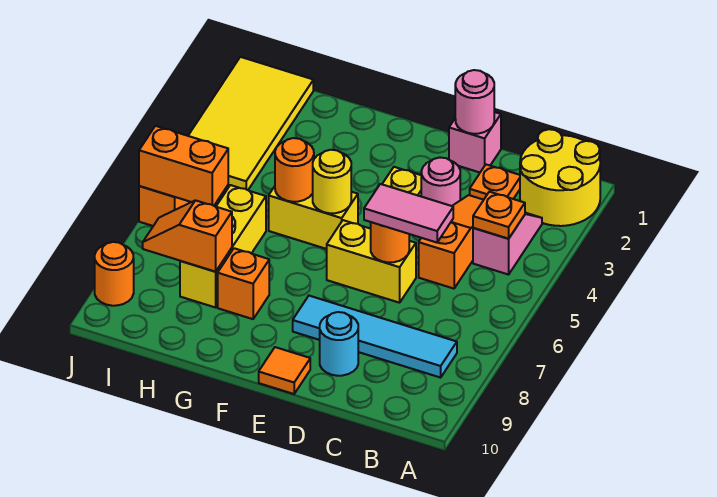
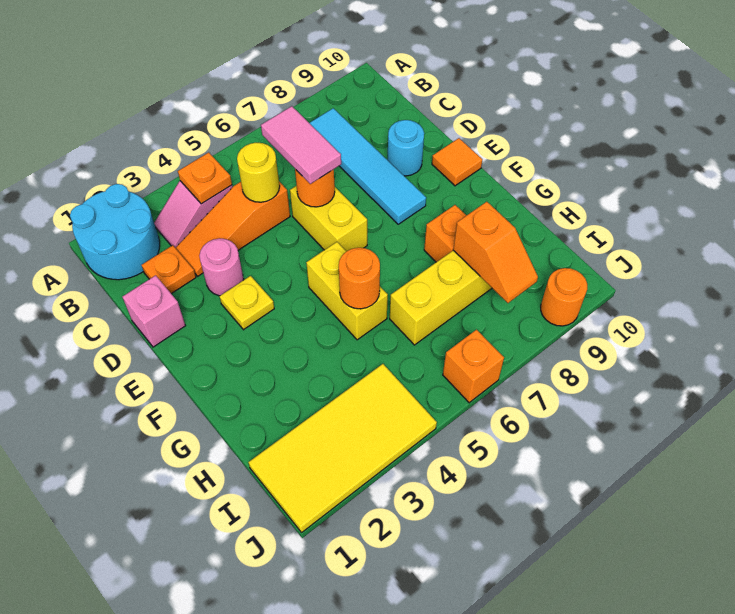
yellow round brick A1:B2 level 1 -> cyan round brick A1:B2 level 1
pink round brick D1 level 2 -> none
yellow round brick F5 level 2 -> yellow round brick C5 level 2
orange brick I6:J6 level 2 -> none

